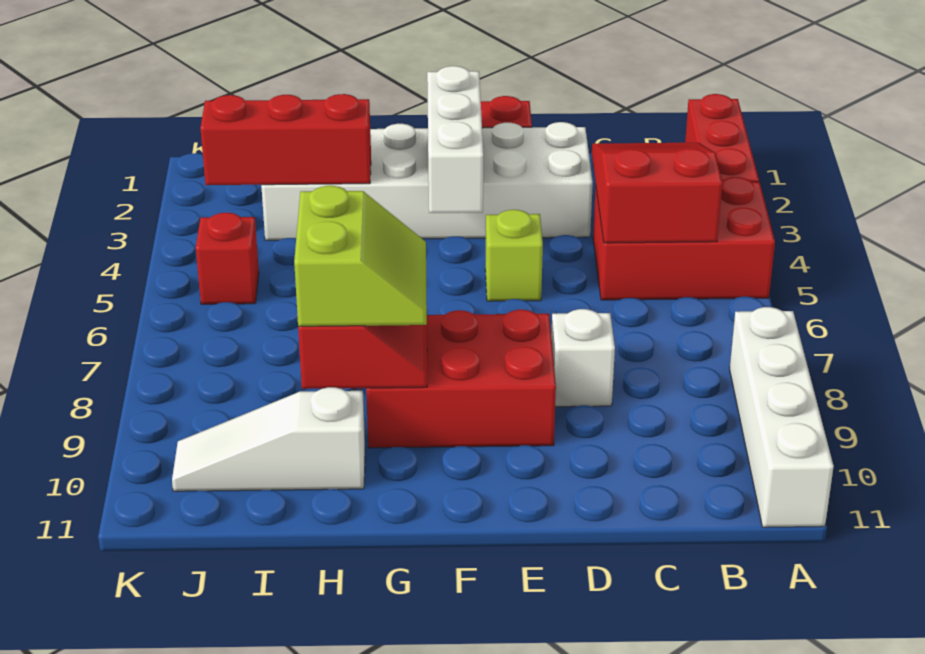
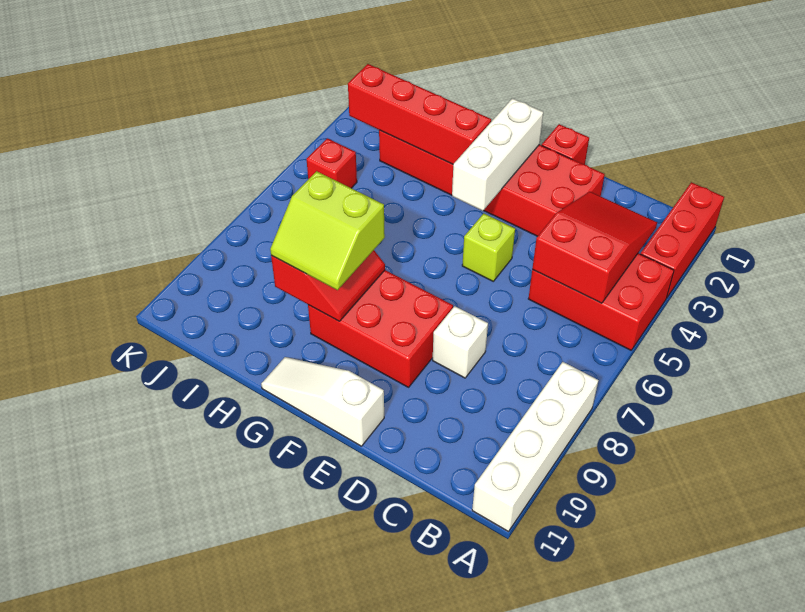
white brick D2:I3 level 1 -> red brick D2:I3 level 1
lime slope G8:H9 level 3 top H -> lime slope G8:H9 level 3 top 8
red brick H3:J3 level 2 -> red brick G3:J3 level 2
white slope H10:J10 level 1 top H -> white slope E11:G11 level 1 top E

